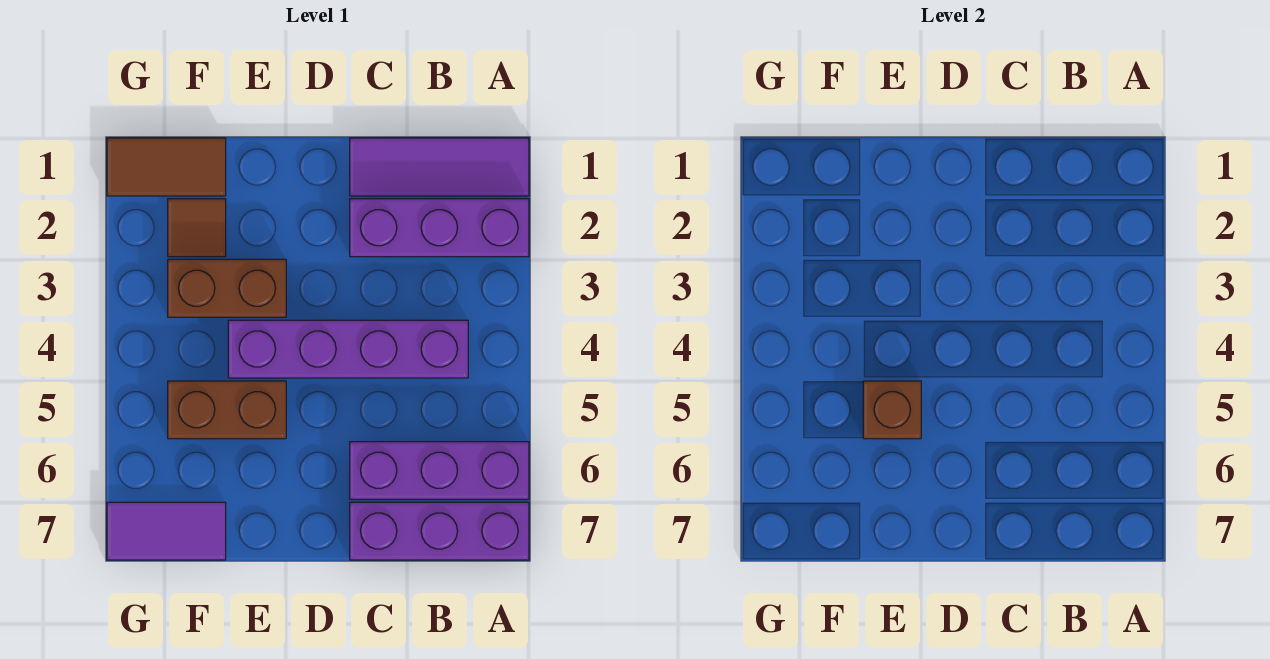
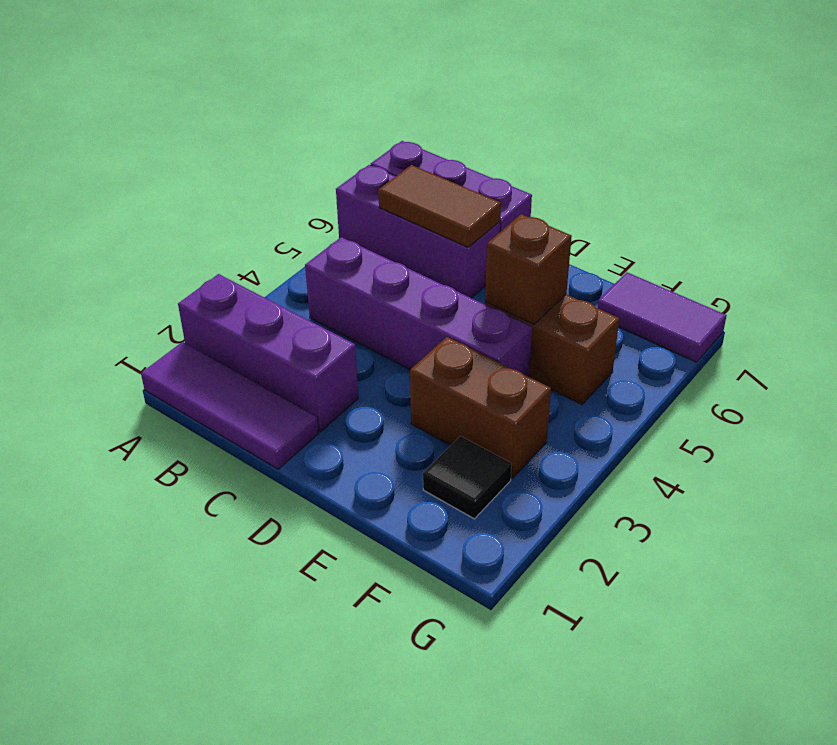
brown tile F1:G1 level 1 -> brown tile B6:C6 level 2
brown tile F2 level 1 -> black tile F2 level 1

